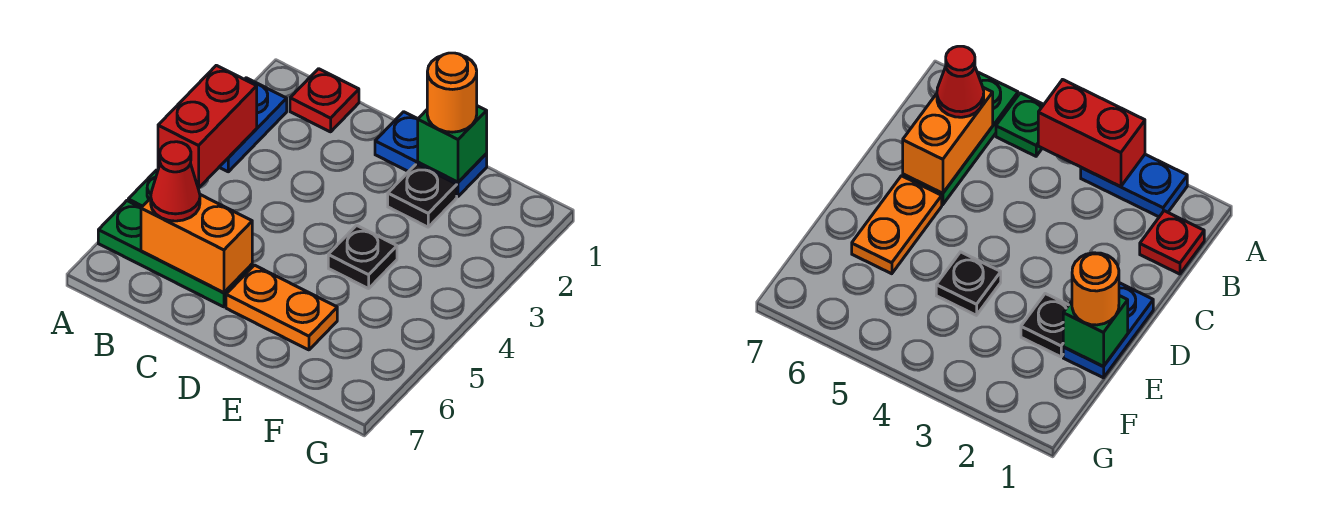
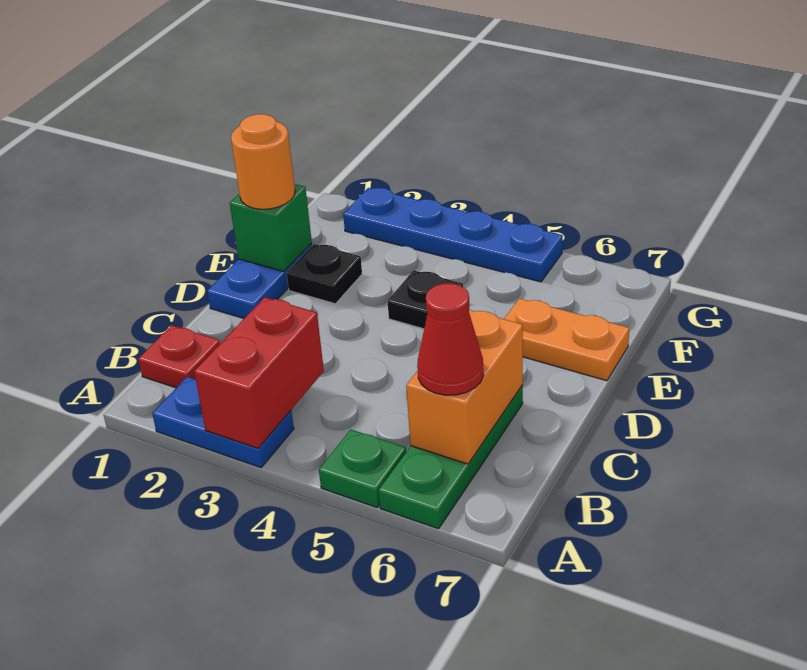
red brick A3:A4 level 2 -> red brick A3:B3 level 2
orange plate D6:E6 level 1 -> orange plate E6:E7 level 1
none -> blue plate G2:G5 level 1

